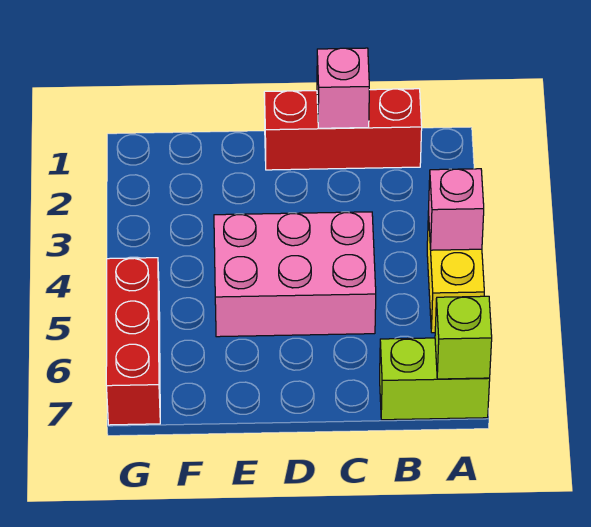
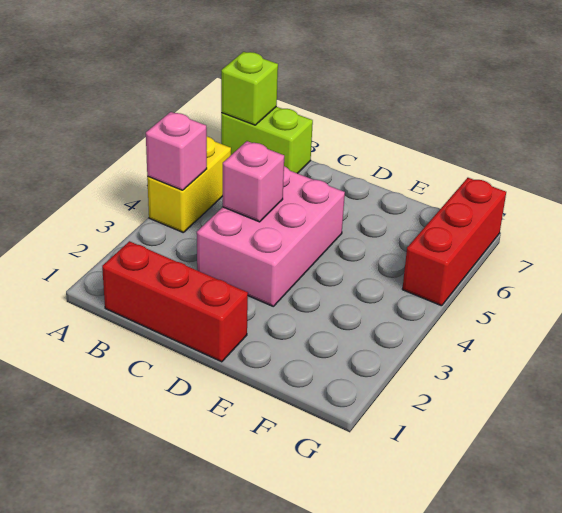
pink brick C1 level 2 -> pink brick C4 level 2
pink brick C4:E5 level 1 -> pink brick C3:D5 level 1

